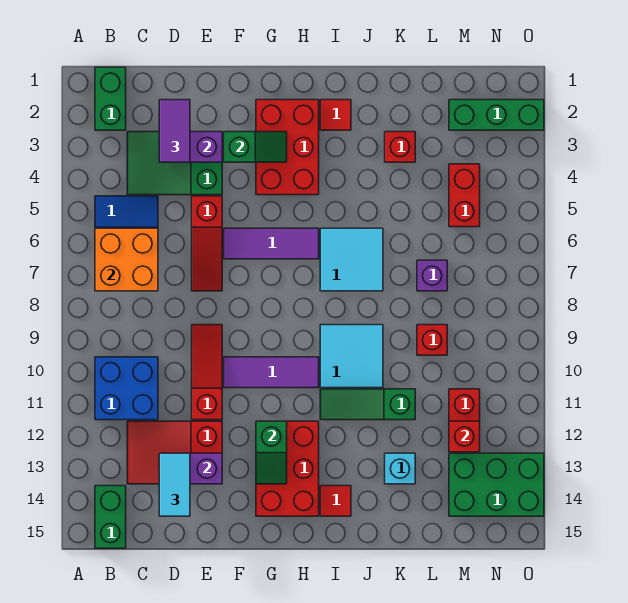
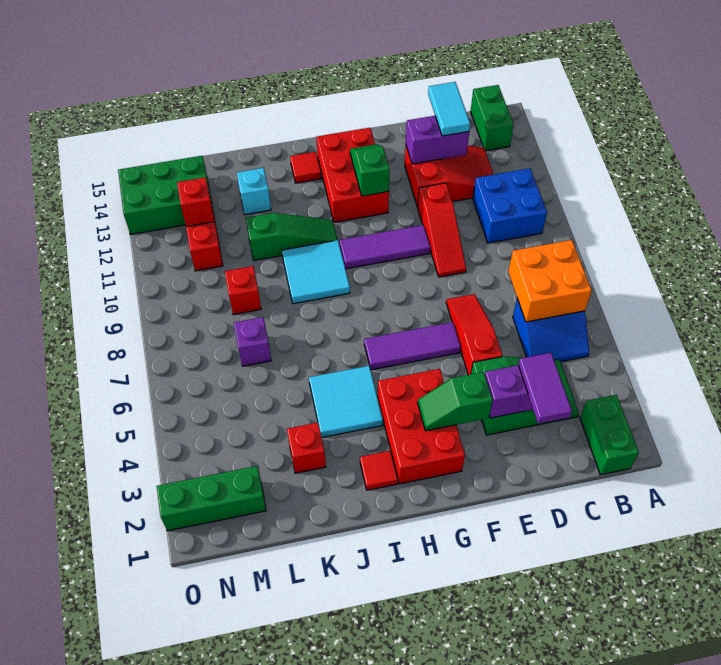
cyan tile I6:J7 level 1 -> cyan tile I4:J5 level 1
red brick M4:M5 level 1 -> none

